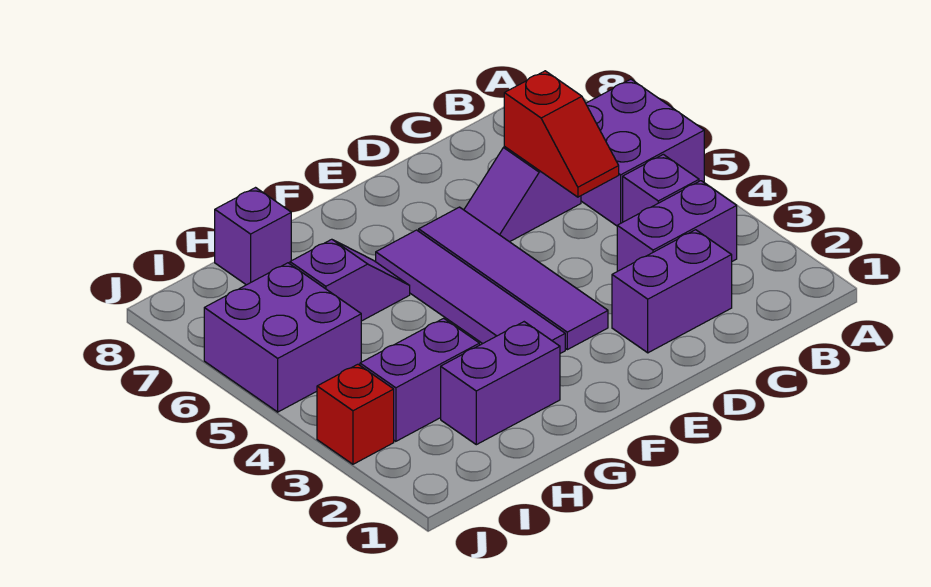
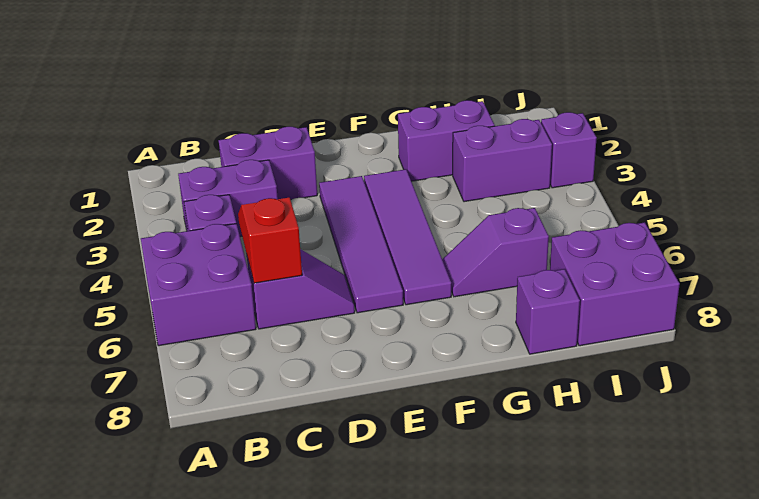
purple brick I5:J6 level 1 -> purple brick I7:J8 level 1
red brick J3 level 1 -> purple brick J3 level 1

